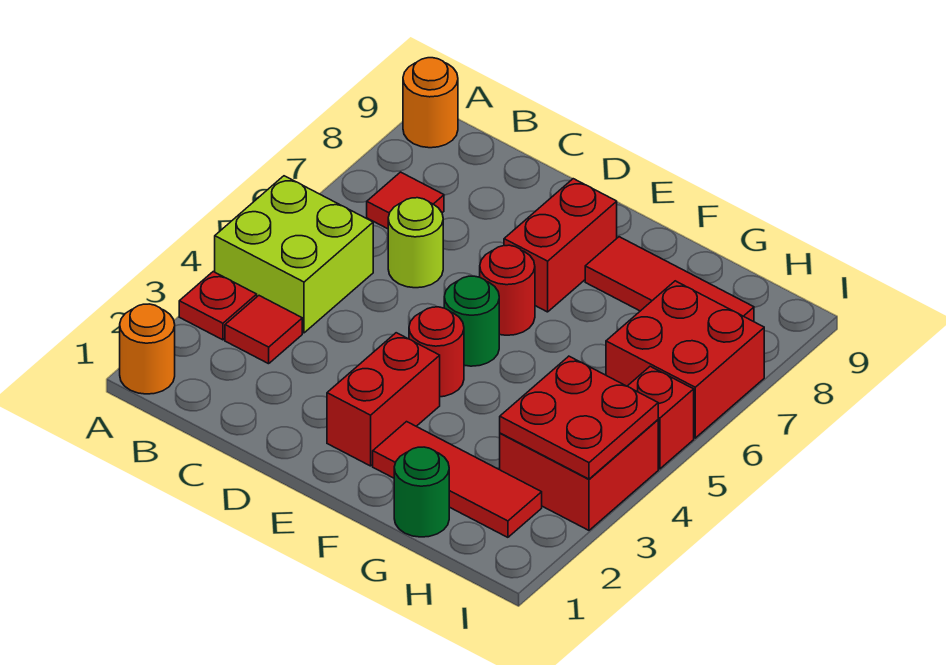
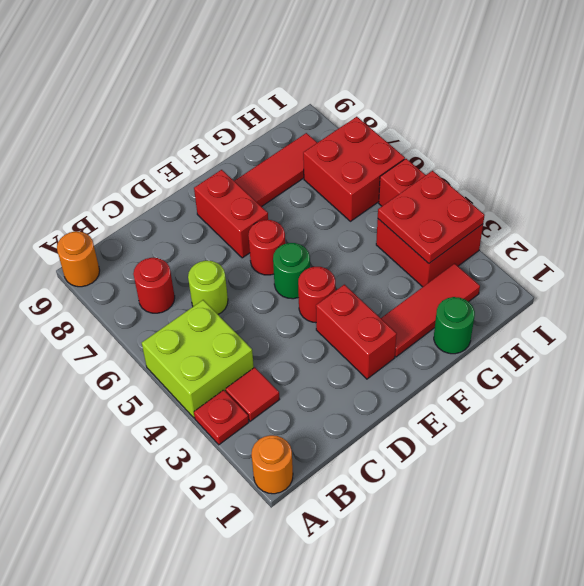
red tile B7 level 1 -> red round brick B7 level 1

